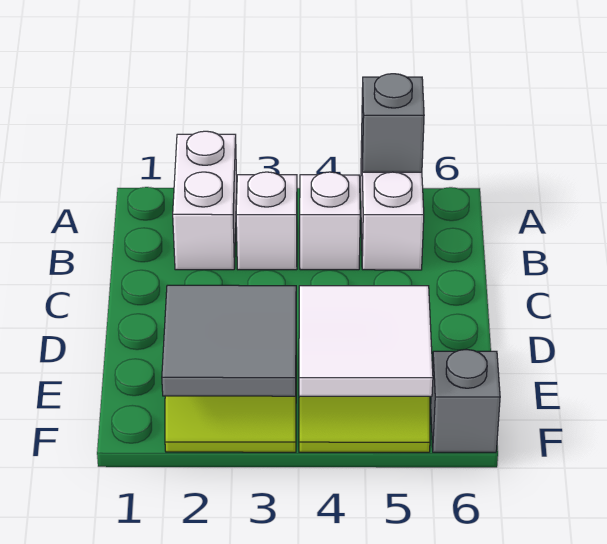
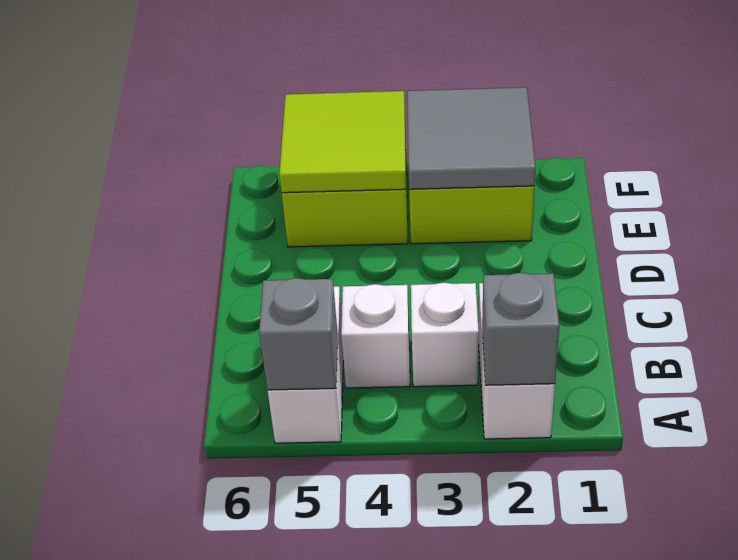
white tile E4:F5 level 2 -> lime tile E4:F5 level 2
grey brick F6 level 1 -> grey brick A2 level 2

